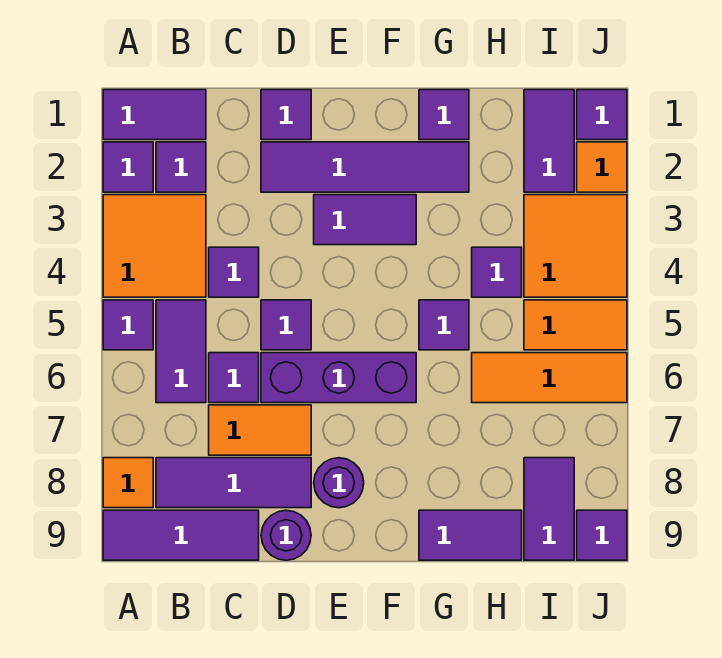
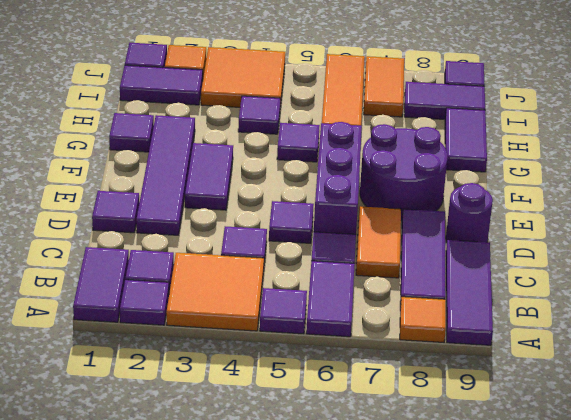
purple tile B5:B6 level 1 -> purple tile A6:B6 level 1
purple round brick E8 level 1 -> purple round brick E7:F8 level 1
orange tile I5:J5 level 1 -> orange tile I7:J7 level 1

